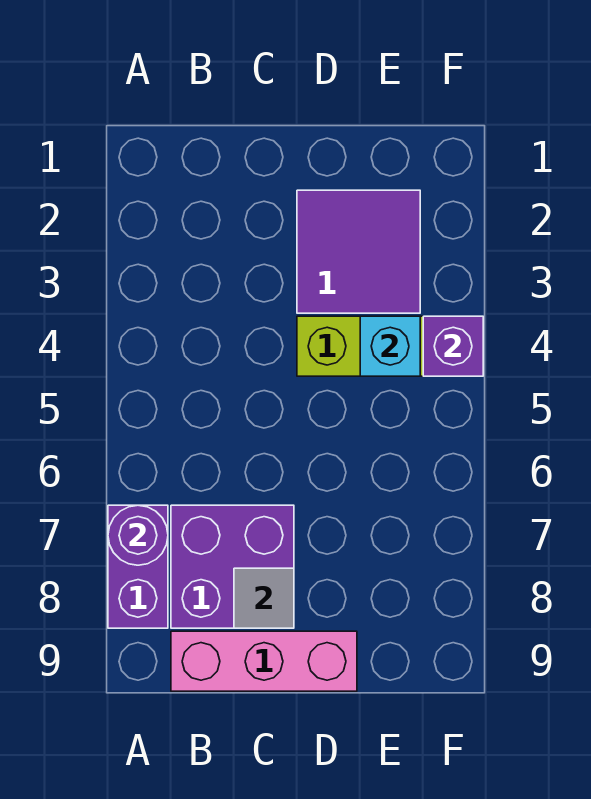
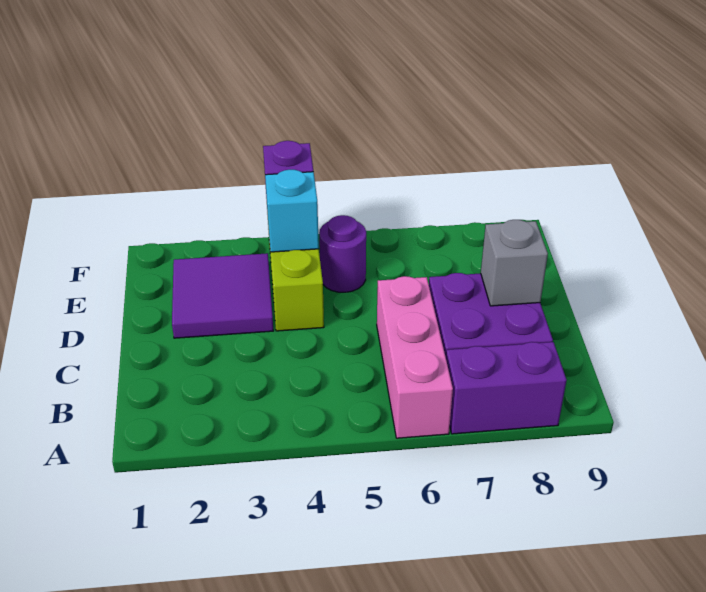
purple round brick A7 level 2 -> purple round brick E5 level 1
pink brick B9:D9 level 1 -> pink brick A6:C6 level 1
grey tile C8 level 2 -> grey brick C8 level 2

